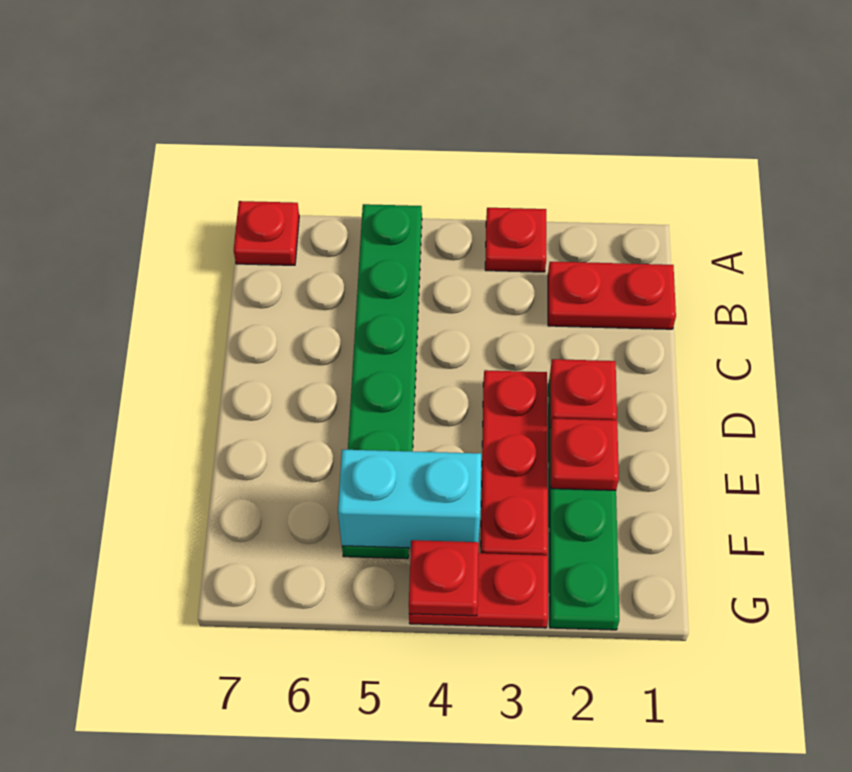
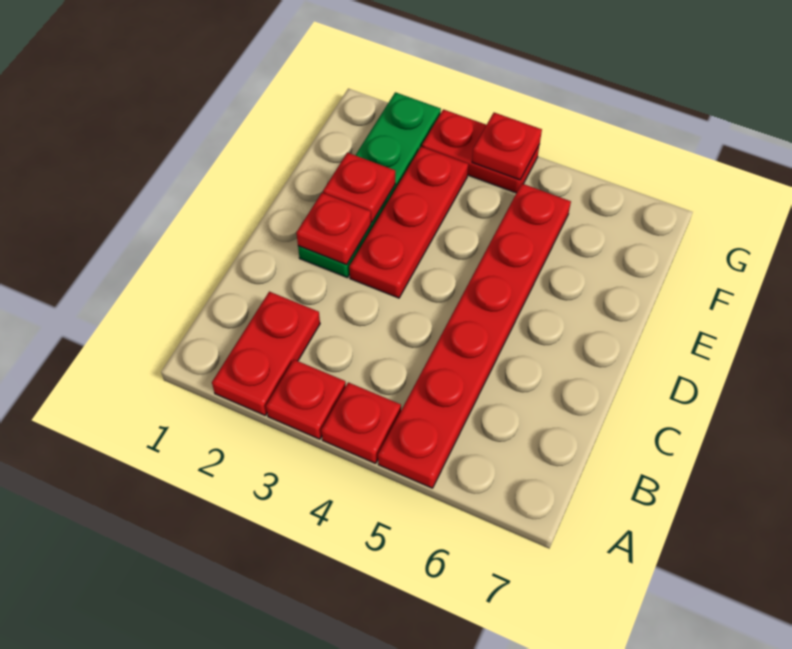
green plate A5:F5 level 1 -> red plate A5:F5 level 1
red plate A7 level 1 -> red plate A4 level 1
red plate B1:B2 level 1 -> red plate A2:B2 level 1
cyan brick F4:F5 level 2 -> none

